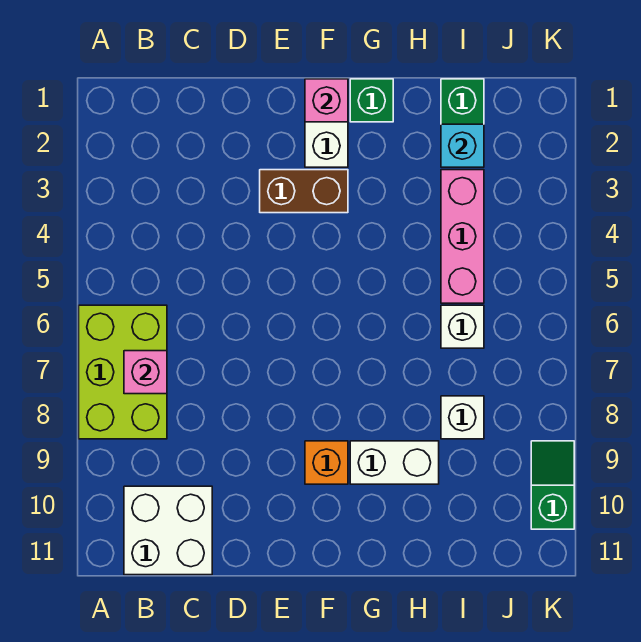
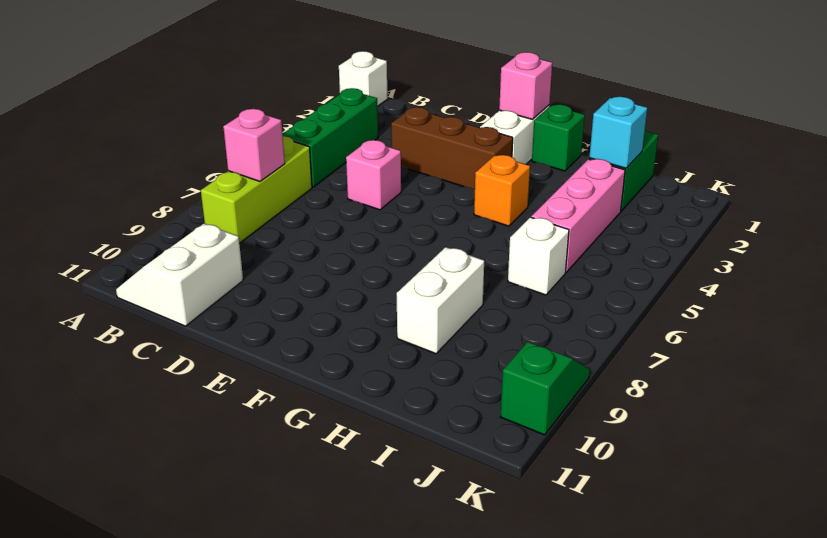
lime brick A6:B8 level 1 -> lime brick B6:B8 level 1
none -> green brick B3:B5 level 1
white brick B10:C11 level 1 -> white slope B10:C11 level 1 top C
none -> pink brick D5 level 1
brown brick E3:F3 level 1 -> brown brick D3:F3 level 1
orange brick F9 level 1 -> orange brick G4 level 1
white brick G9:H9 level 1 -> white brick H8:H9 level 1
white brick I8 level 1 -> white brick A1 level 1

